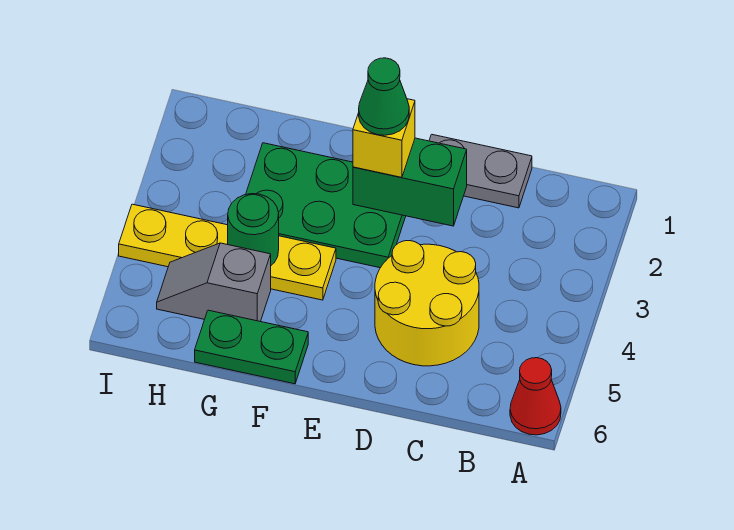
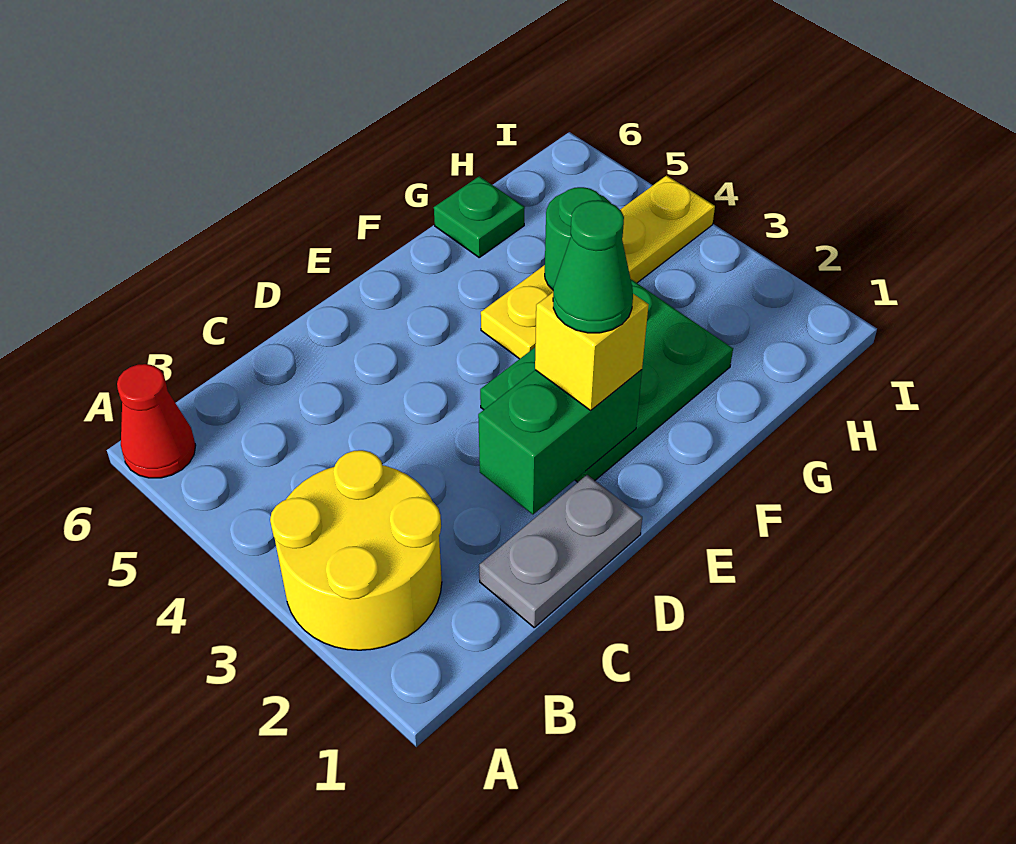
yellow round brick C4:D5 level 1 -> yellow round brick A2:B3 level 1
green plate F6:G6 level 1 -> green plate G6 level 1
grey slope G5:H5 level 1 top G -> none

